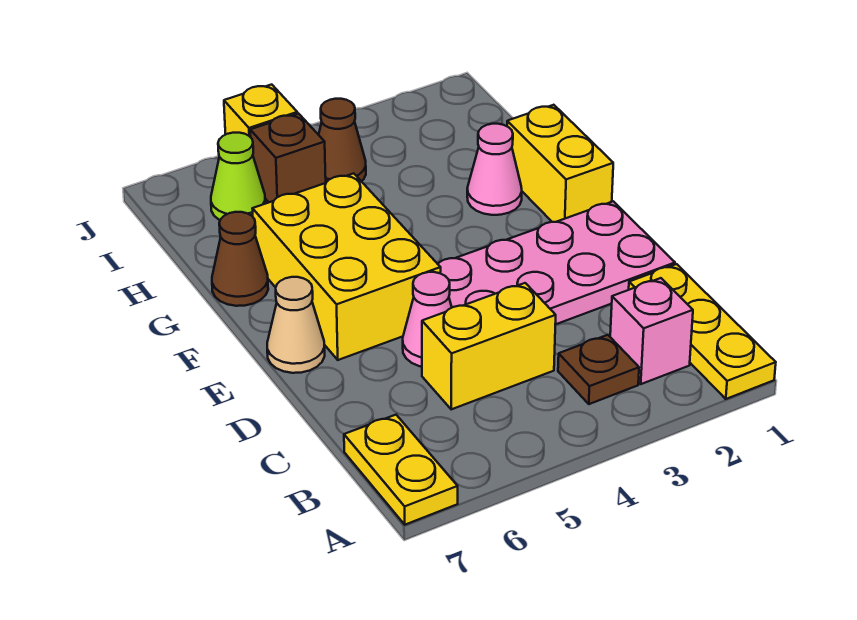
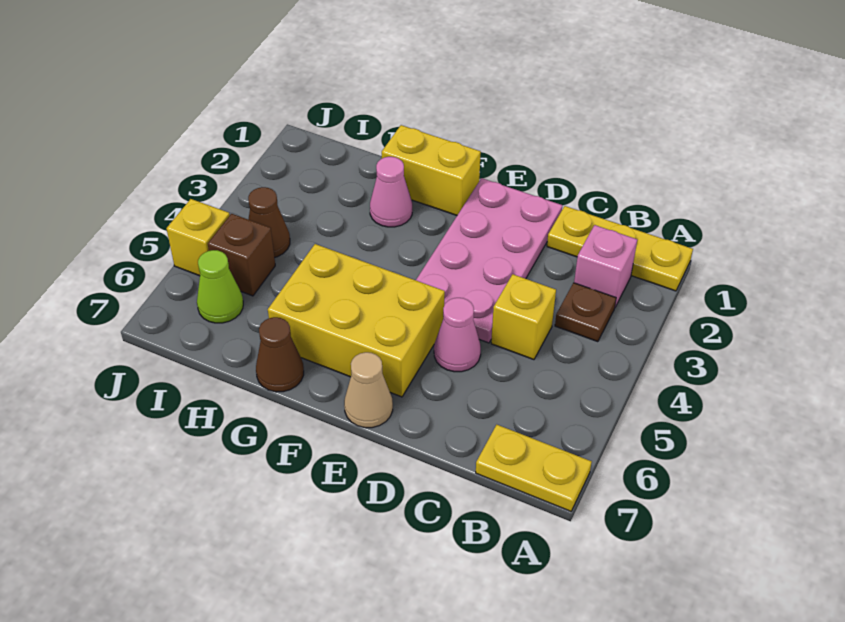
yellow brick C4:C5 level 1 -> yellow brick C4 level 1

